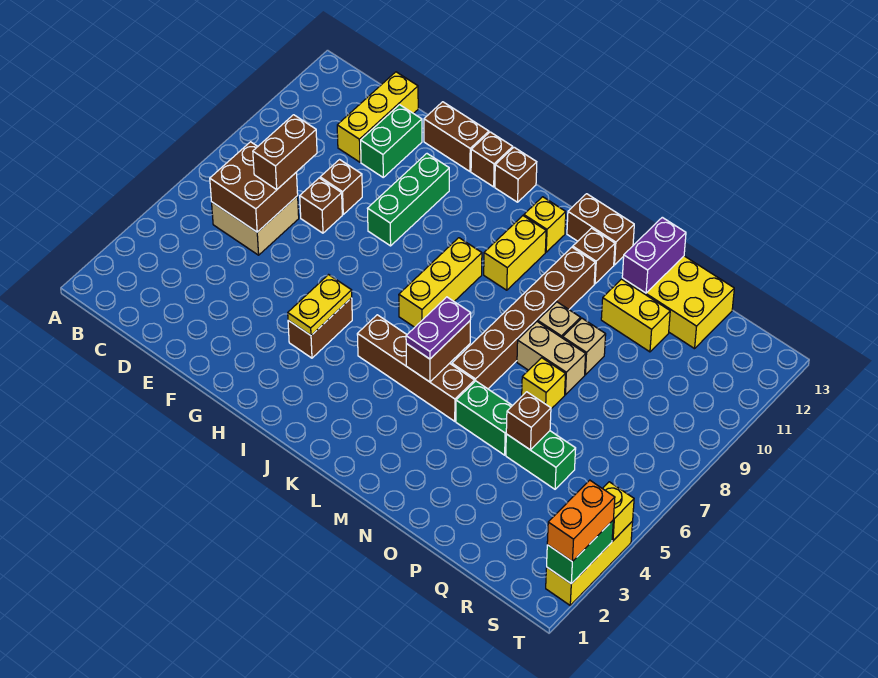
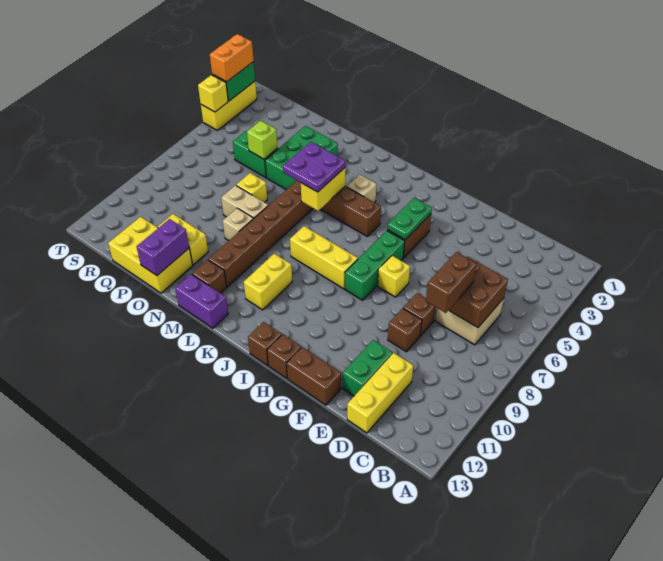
green brick G9:G11 level 1 -> green brick H6:H8 level 1
yellow plate H4:H5 level 2 -> green plate H4:H5 level 2
yellow brick J7:J9 level 1 -> yellow brick I8:K8 level 1
yellow brick K12 level 1 -> yellow brick G7 level 1
brown brick L5:L6 level 2 -> yellow brick L5:L6 level 2
purple plate L5:L6 level 3 -> purple plate L5:M6 level 3
brown brick L13:M13 level 1 -> purple brick L13:M13 level 1
green brick N5:O5 level 1 -> green brick N3:O5 level 1
tan brick O9 level 1 -> tan brick K4 level 1
brown brick P5 level 2 -> lime brick P5 level 2

